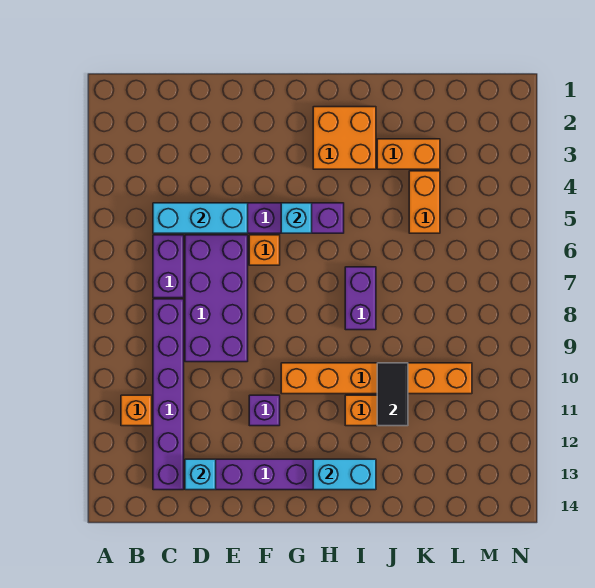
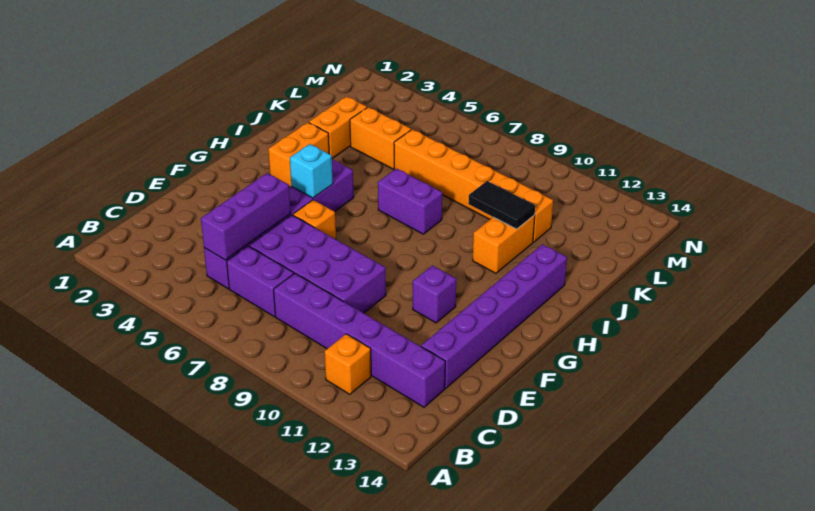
cyan brick C5:E5 level 2 -> purple brick C5:E5 level 2
cyan brick D13 level 2 -> none
orange brick G10:L10 level 1 -> orange brick K6:K11 level 1
orange brick H2:I3 level 1 -> orange brick H3:I3 level 1
cyan brick H13:I13 level 2 -> none

